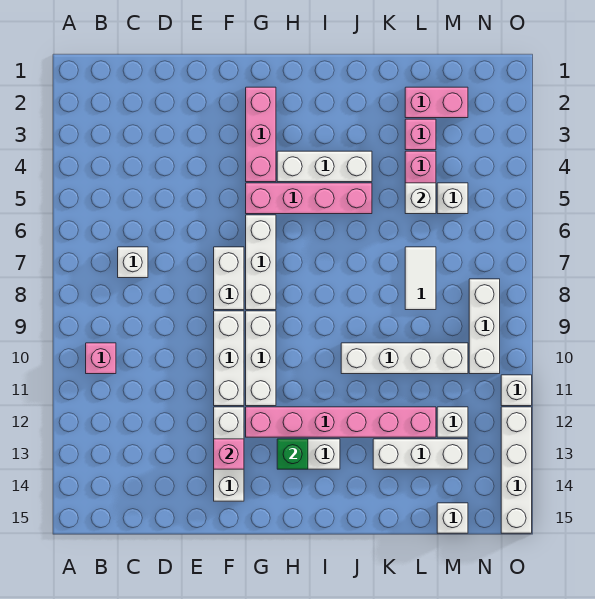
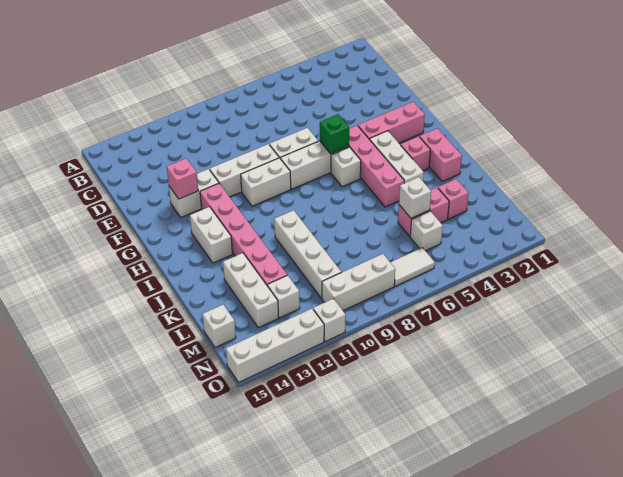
pink brick B10 level 1 -> pink brick I3 level 1
white brick C7 level 1 -> white brick H6 level 1
white brick F12:F14 level 1 -> white brick F12:F13 level 1
white brick G9:G11 level 1 -> white brick G9:G10 level 1
green brick H13 level 2 -> green brick G6 level 2
pink brick L2:M2 level 1 -> pink brick I2:J2 level 1
white tile L7:L8 level 1 -> white tile N6:N7 level 1

